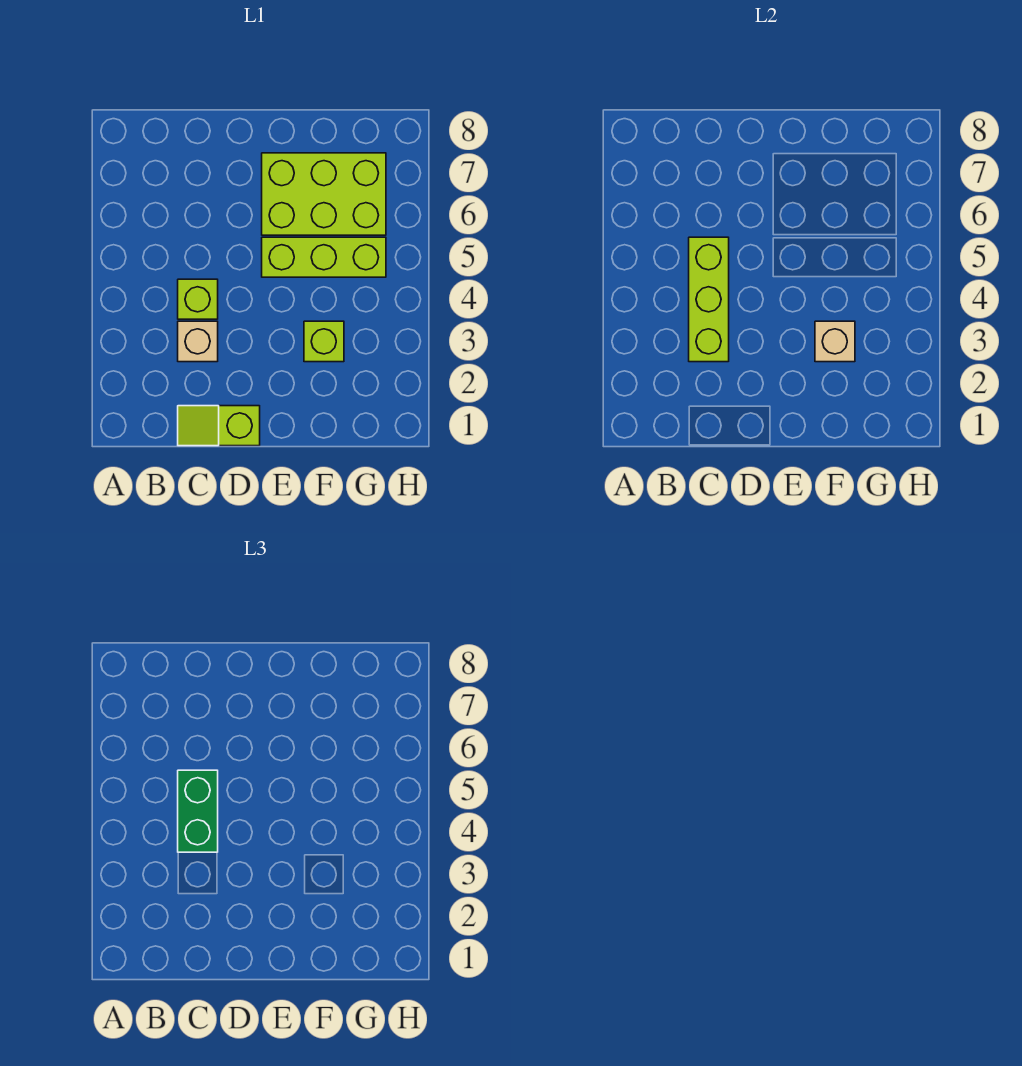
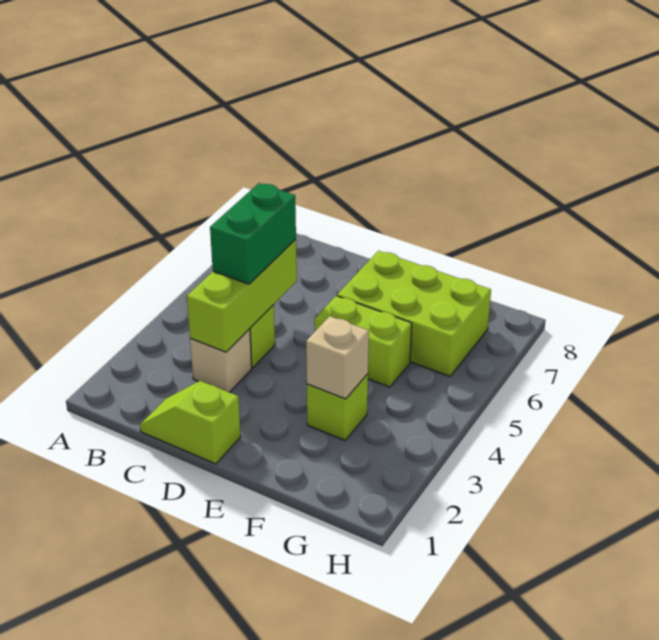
lime brick E5:G5 level 1 -> lime brick E5:F5 level 1

